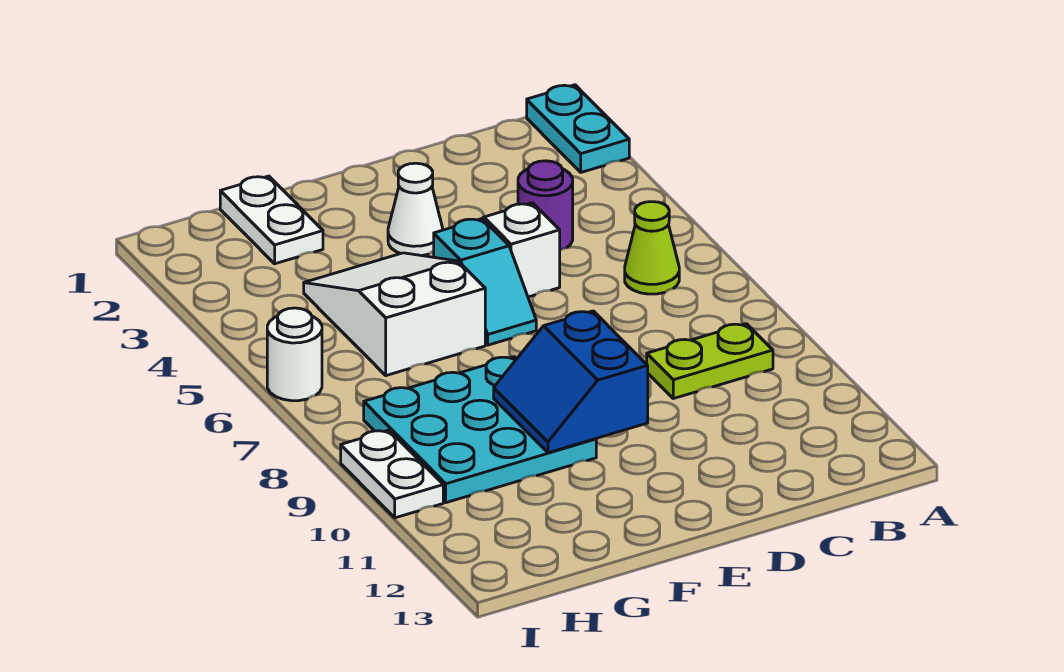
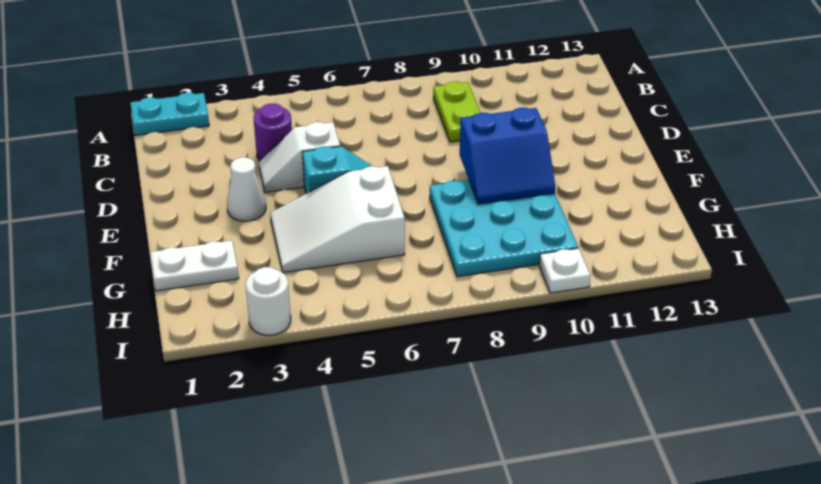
lime cone B6 level 1 -> none
white round brick I6 level 1 -> white round brick I3 level 1
white plate I9:I10 level 1 -> white plate I10 level 1

